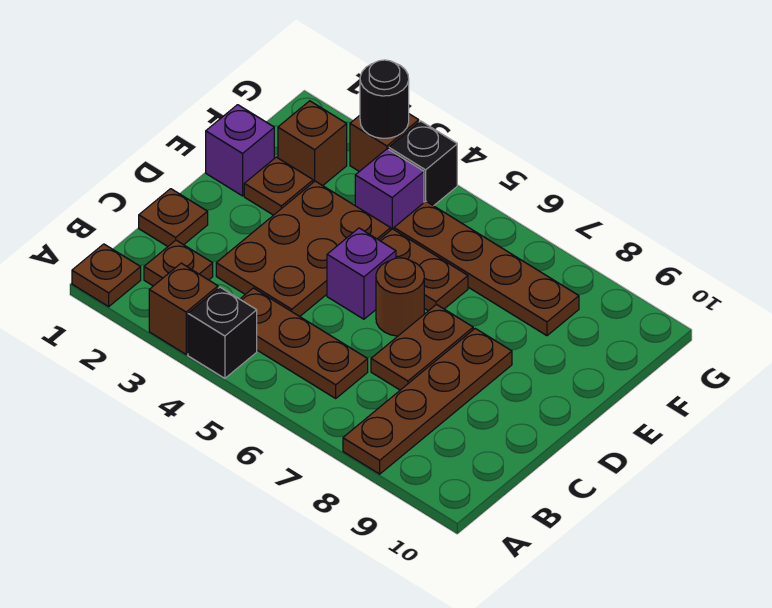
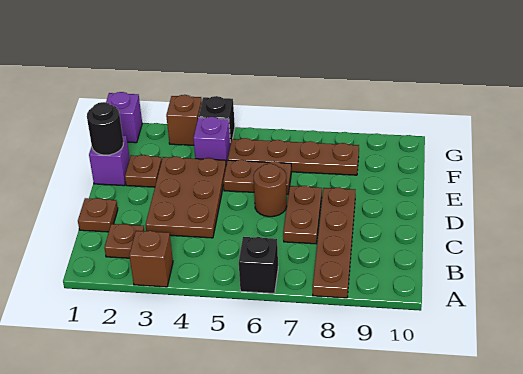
brown plate A1 level 1 -> none
black brick A4 level 1 -> black brick A6 level 1
brown plate B4:B6 level 1 -> none
purple brick D5 level 1 -> purple brick G1 level 1
brown brick F2 level 1 -> none
black round brick G3 level 2 -> black round brick E1 level 2

